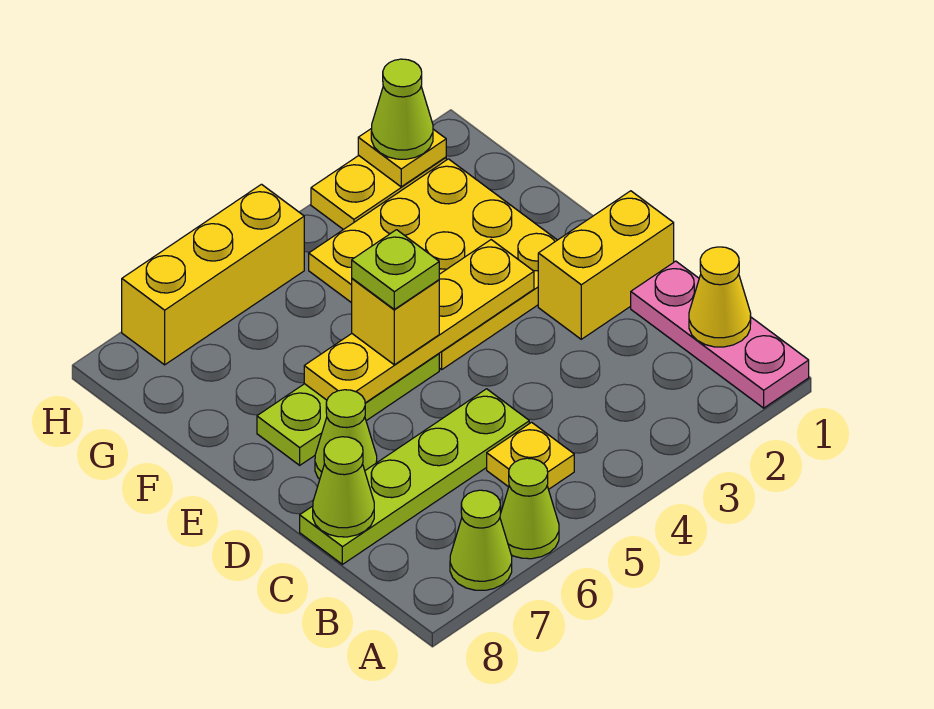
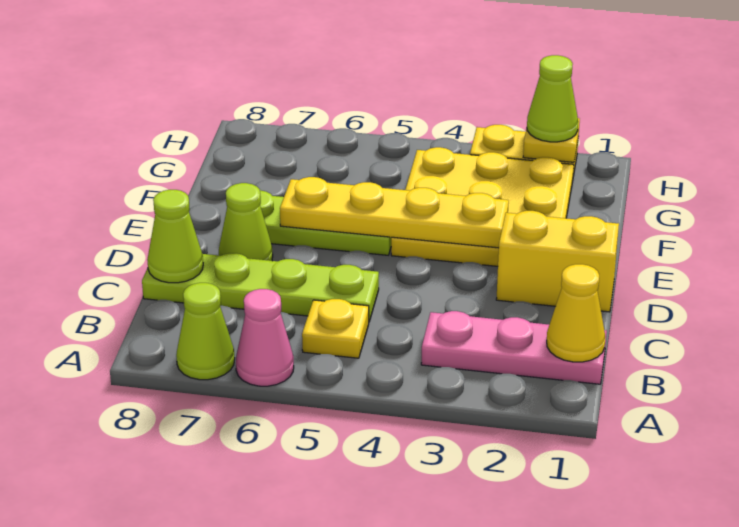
pink plate A1:C1 level 1 -> pink plate B1:B3 level 1
lime cone A6 level 1 -> pink cone A6 level 1
yellow brick E5 level 3 -> none
lime plate E5 level 4 -> none
yellow brick H5:H7 level 1 -> none

